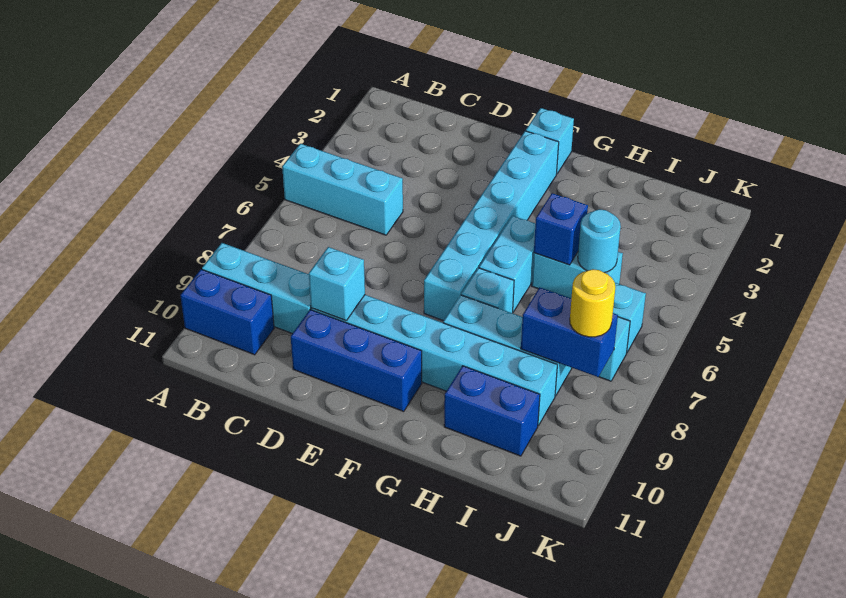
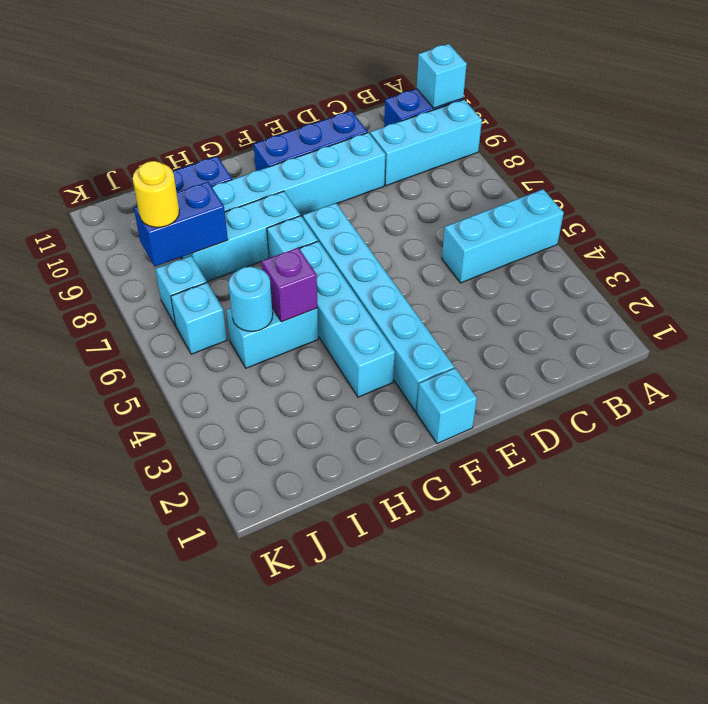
cyan brick D9 level 2 -> cyan brick A10 level 2
cyan brick G5:G6 level 1 -> cyan brick G3:G6 level 1
blue brick H5 level 2 -> purple brick H5 level 2

